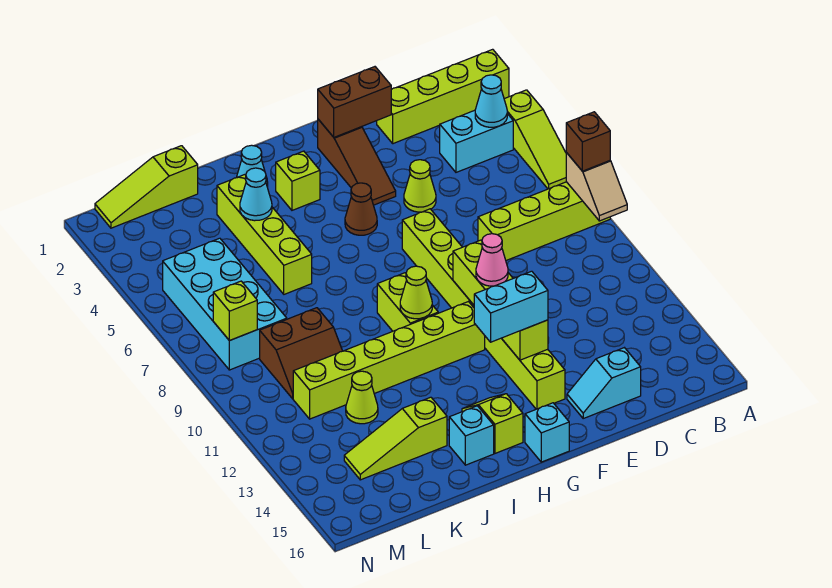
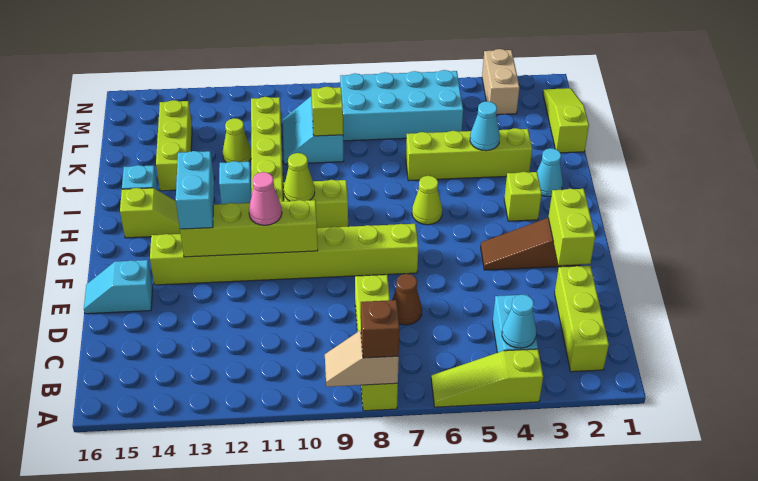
lime brick A2:D2 level 1 -> lime brick B2:D2 level 1
cyan slope D15:E15 level 1 top D -> cyan slope E15:E16 level 1 top 15
brown brick E2:F2 level 2 -> lime brick E2:F2 level 2
lime cone E5 level 1 -> lime cone H6 level 1
brown cone G5 level 1 -> brown cone D7 level 1
cyan brick G16 level 1 -> cyan brick I12 level 1
lime slope J14:L14 level 1 top J -> lime brick J14:L14 level 1
brown slope K9:L10 level 1 top 9 -> cyan slope K9:L10 level 1 top 9
none -> tan brick M3:N3 level 1
lime brick M8 level 2 -> lime brick K9 level 2

